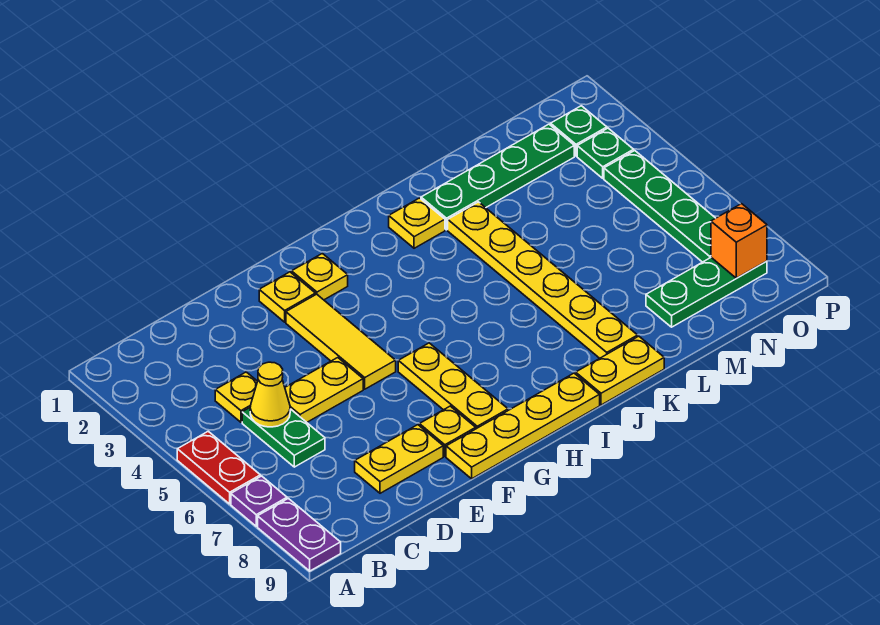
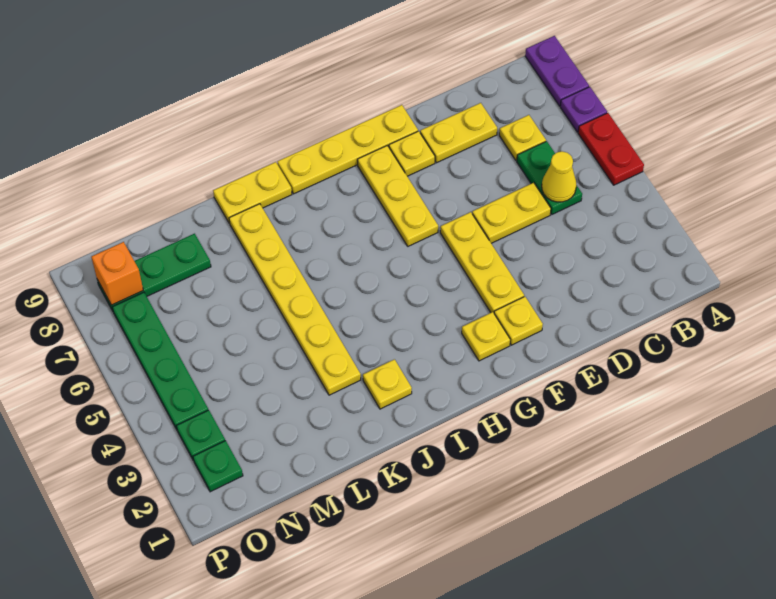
yellow plate C4 level 1 -> yellow plate C7 level 1
yellow tile F3:F5 level 1 -> yellow plate F3:F5 level 1
green plate K2:N2 level 1 -> none

